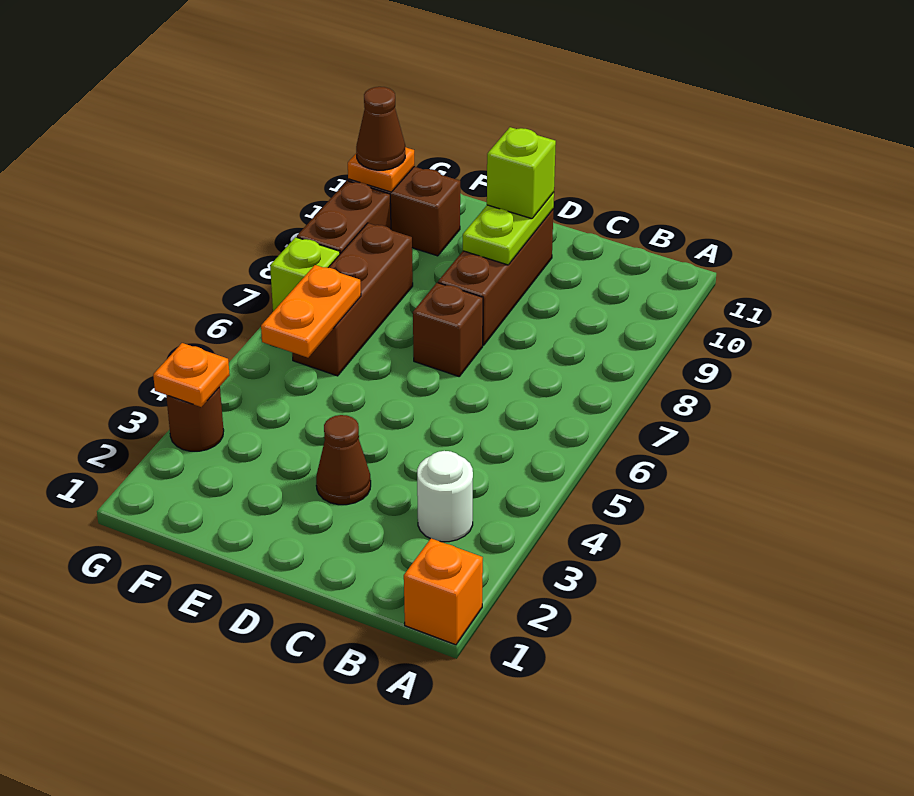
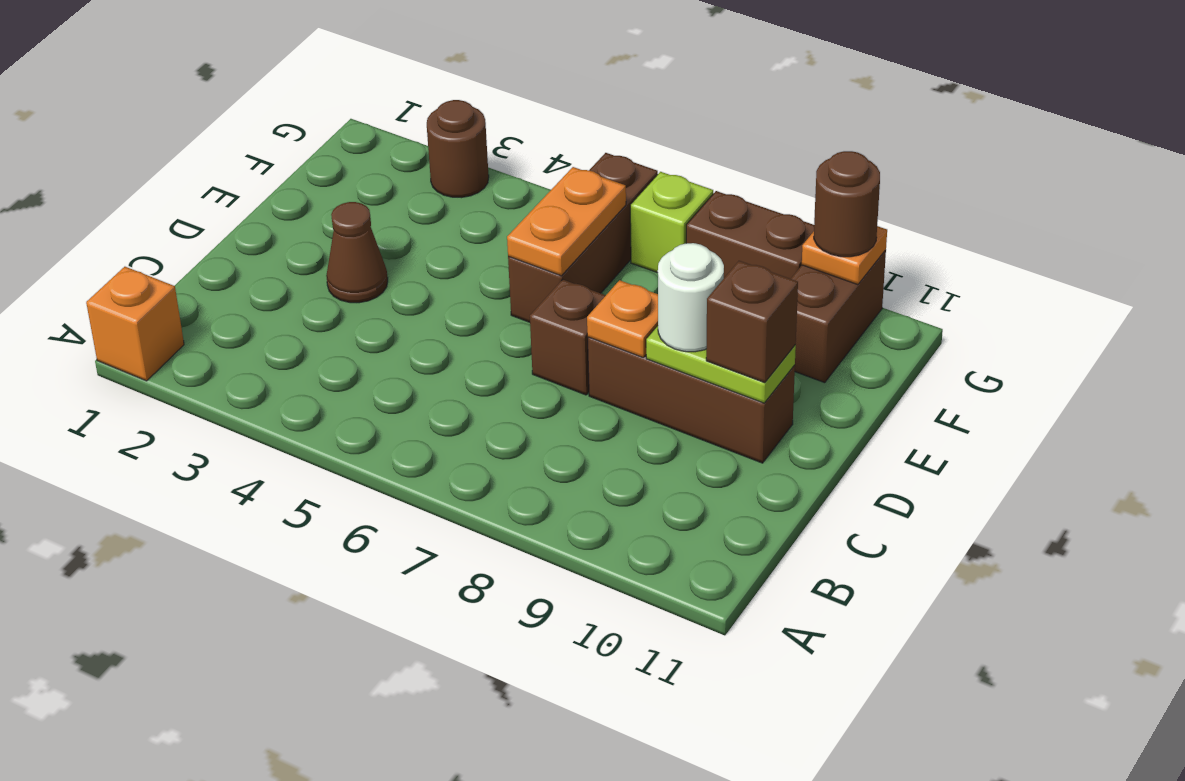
white round brick B3 level 1 -> white round brick D9 level 3
lime brick D10 level 3 -> brown brick D10 level 3
orange plate F5:F6 level 2 -> orange plate E6:F6 level 2
brown brick F6:F8 level 1 -> brown brick E6:G6 level 1
orange plate G3 level 2 -> orange plate D8 level 2
brown cone G10 level 3 -> brown round brick G10 level 3

